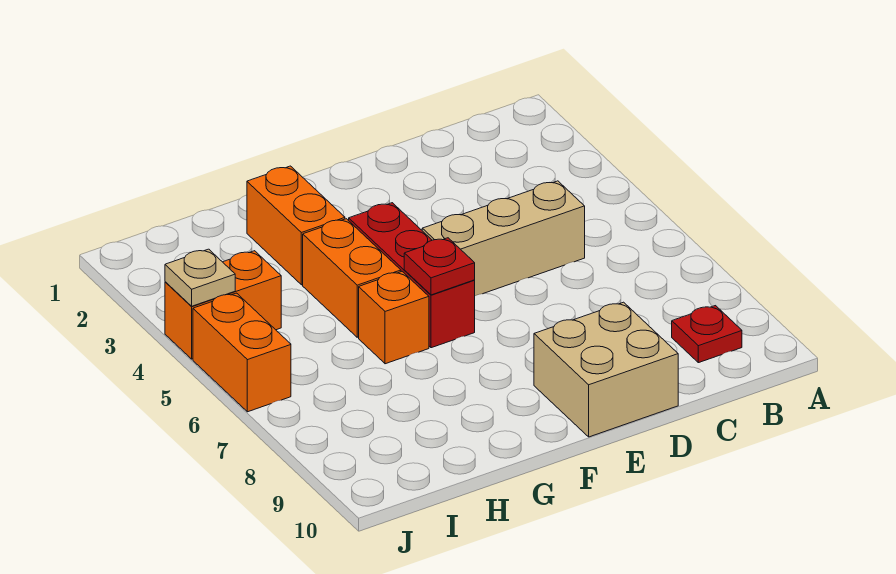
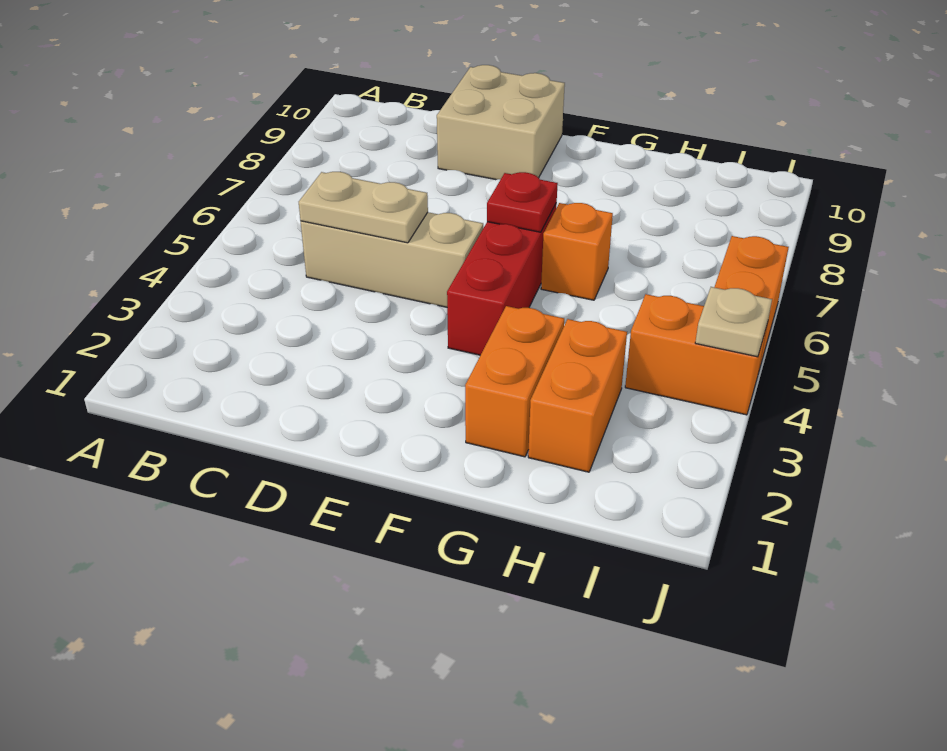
red plate B9 level 1 -> none
none -> tan plate C5:D5 level 2
orange brick G4:G5 level 1 -> orange brick H2:H3 level 1

